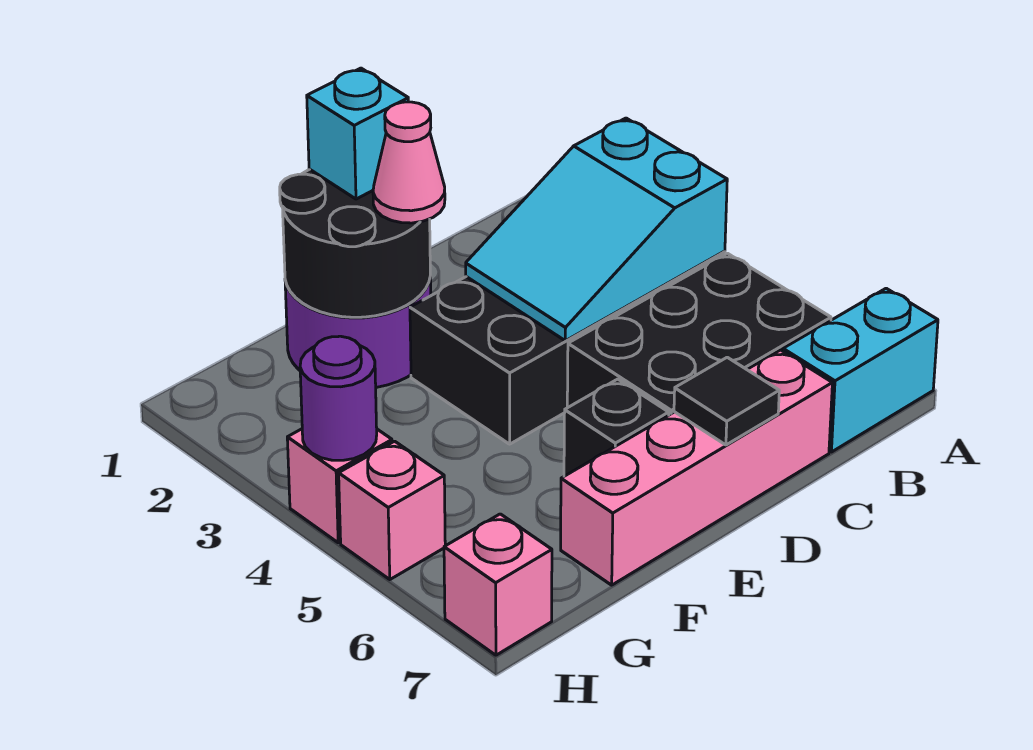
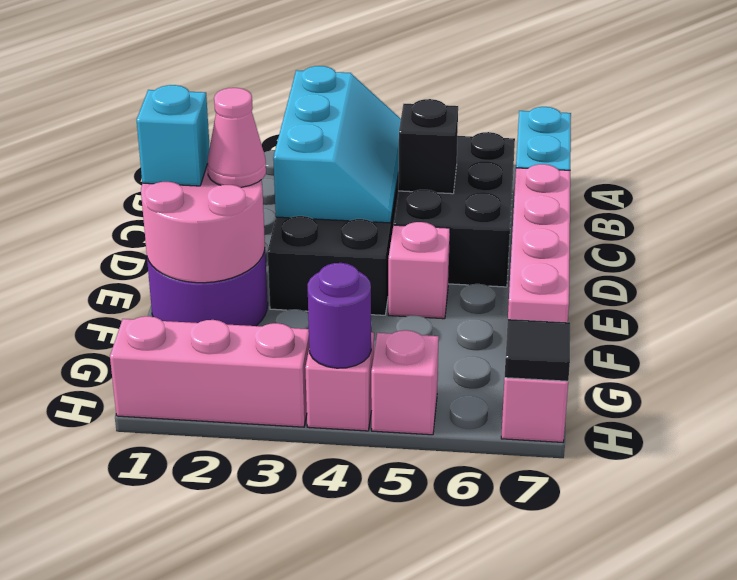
cyan slope B3:D4 level 2 top B -> cyan slope B3:D4 level 2 top 3
black tile D7 level 2 -> black tile H7 level 2
black round brick E1:F2 level 2 -> pink round brick E1:F2 level 2
none -> pink brick E5 level 1
black brick E6 level 1 -> black brick C5 level 2
none -> pink brick H1:H3 level 1

